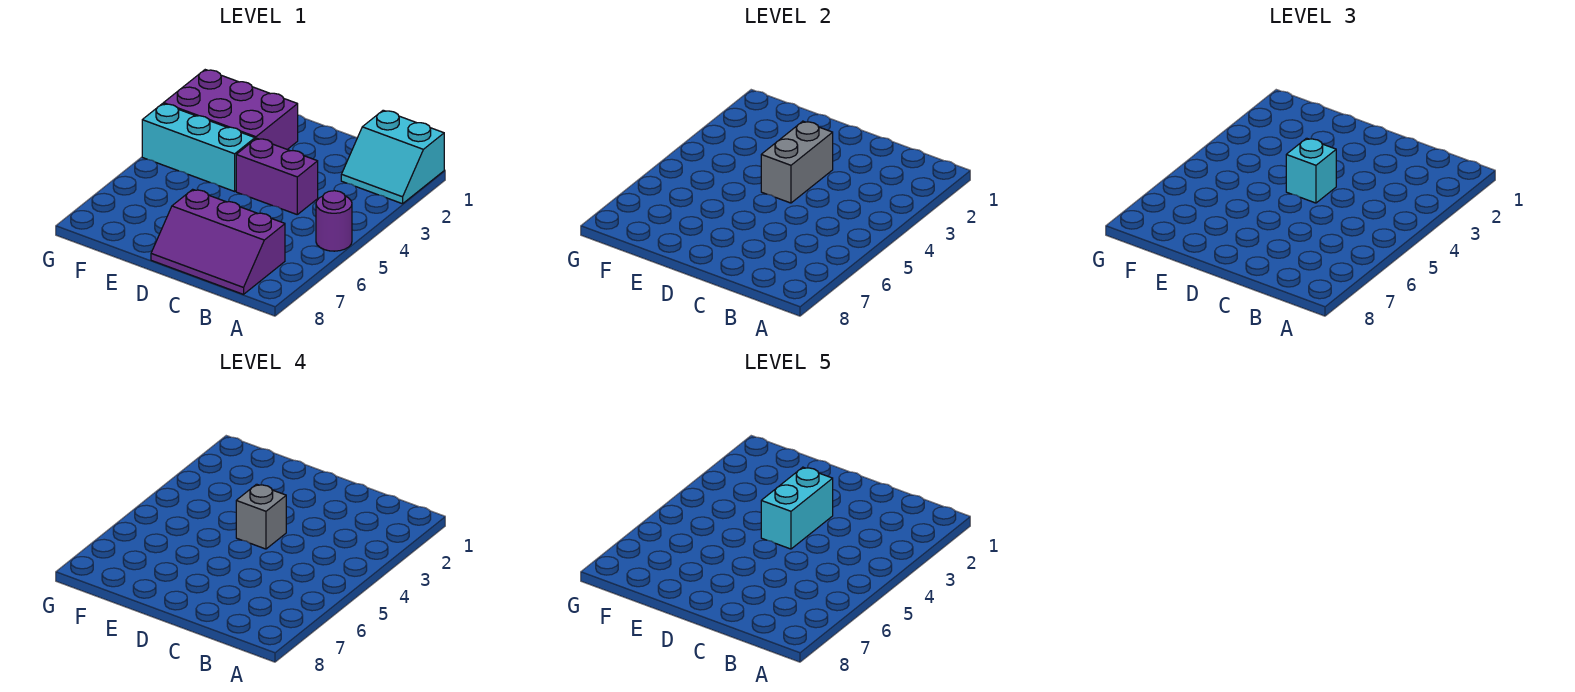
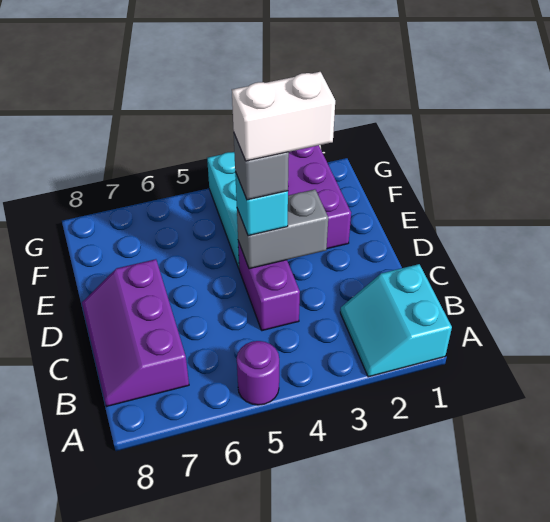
cyan brick D3:D4 level 5 -> white brick D3:D4 level 5

